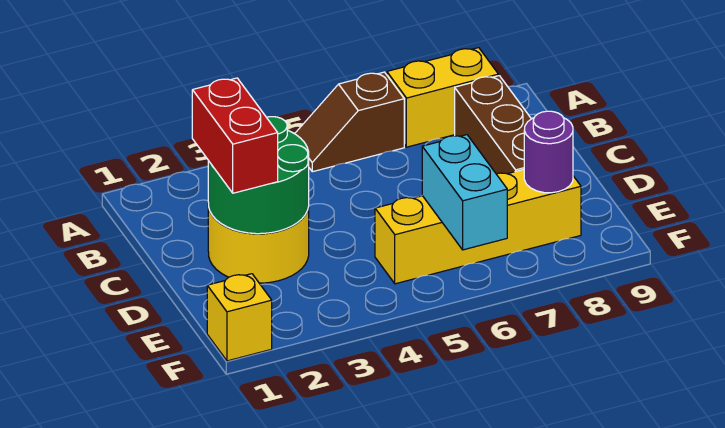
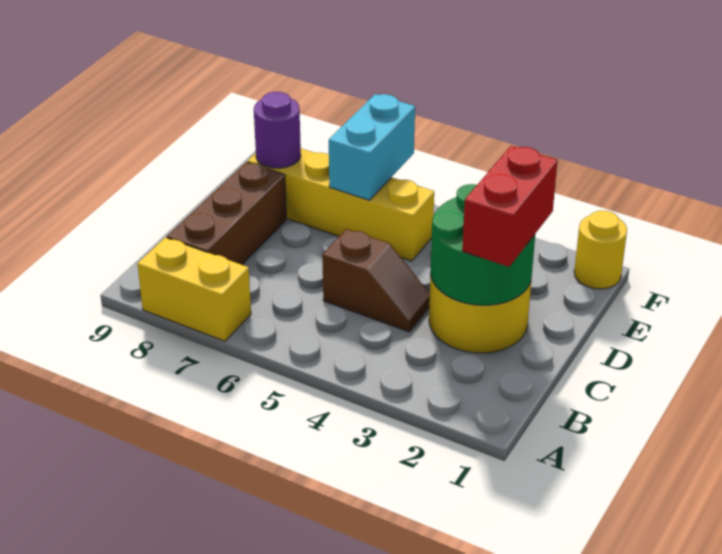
brown slope A5:A6 level 1 top 6 -> brown slope C4:C5 level 1 top 5
yellow brick F1 level 1 -> yellow round brick F1 level 1

